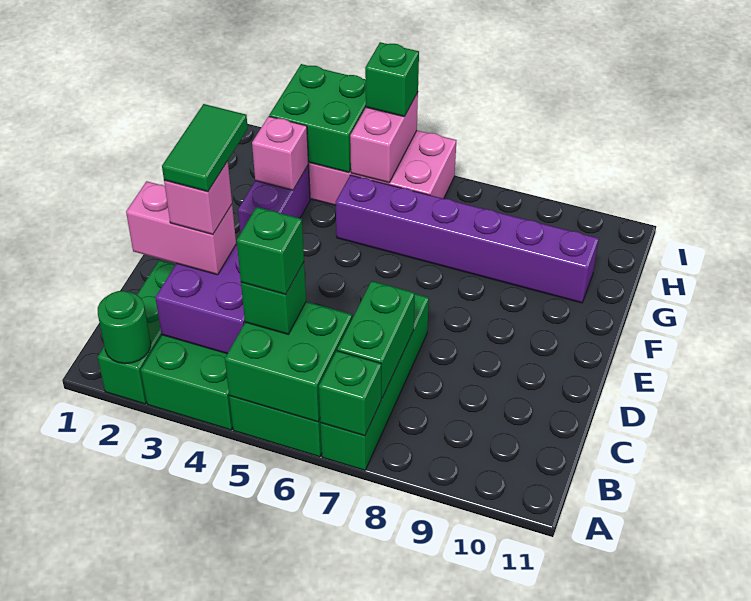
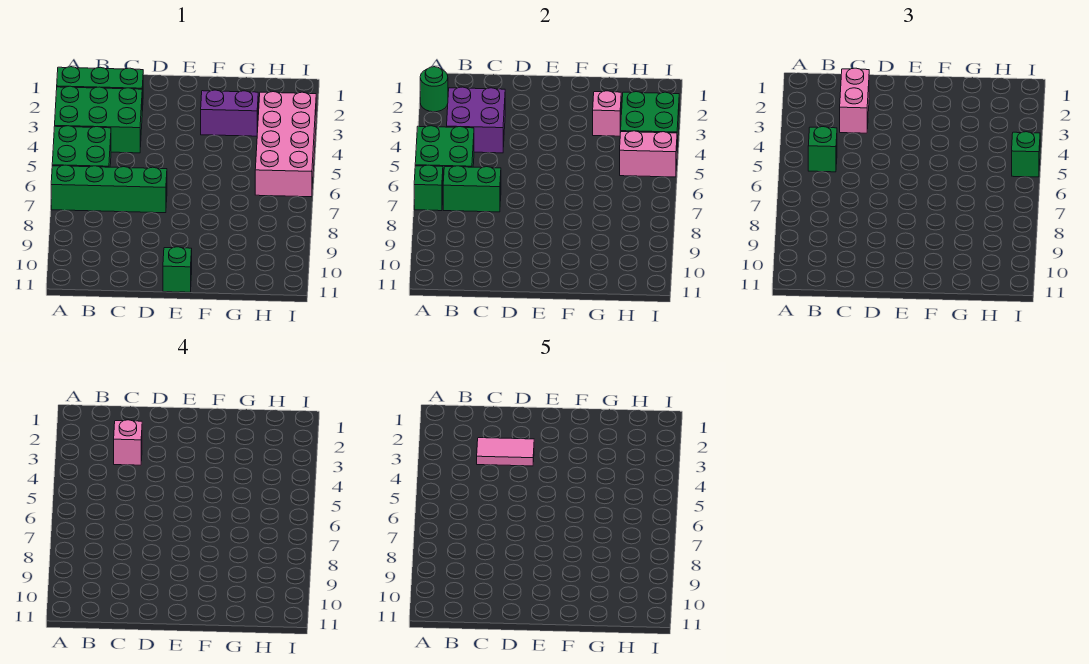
green brick B5 level 4 -> green brick E11 level 1
green tile C3:D3 level 5 -> pink tile C3:D3 level 5
purple brick G5:G10 level 1 -> none

